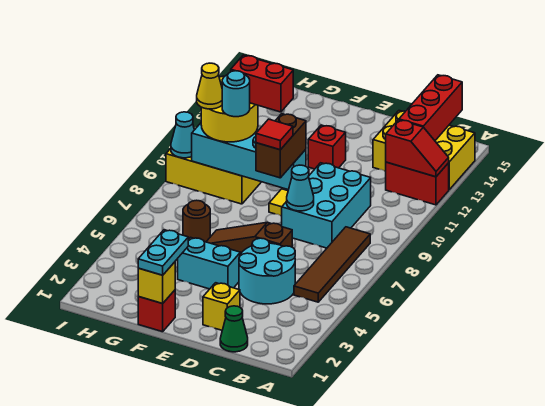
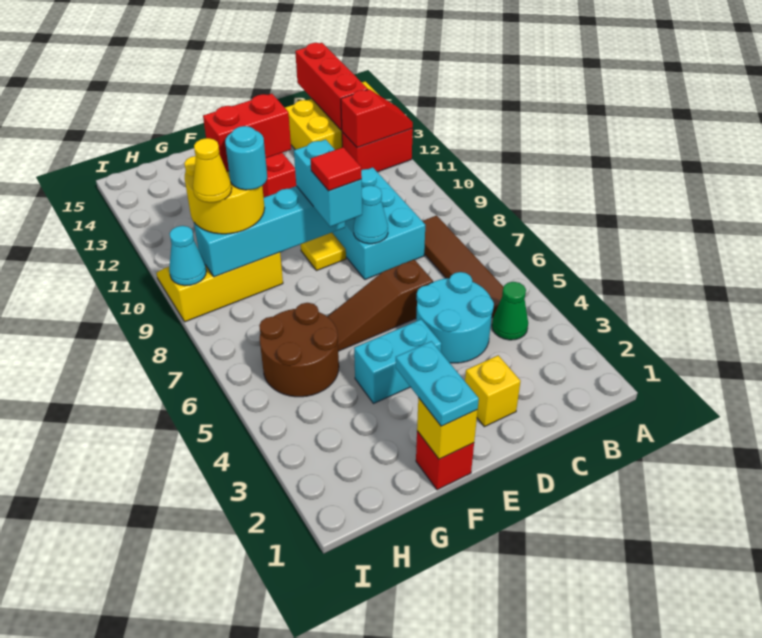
green cone C1 level 1 -> green cone B4 level 1
brown brick E8:E9 level 3 -> cyan brick E8:E9 level 3
brown round brick G6 level 1 -> brown round brick G5:H6 level 1

